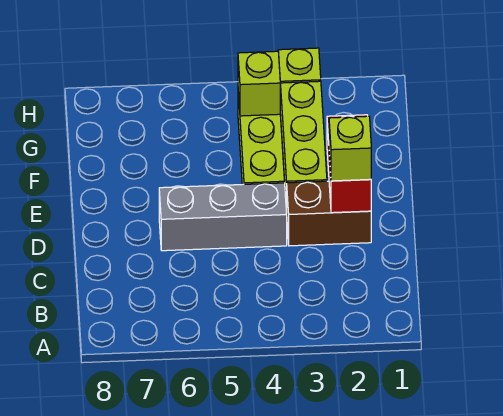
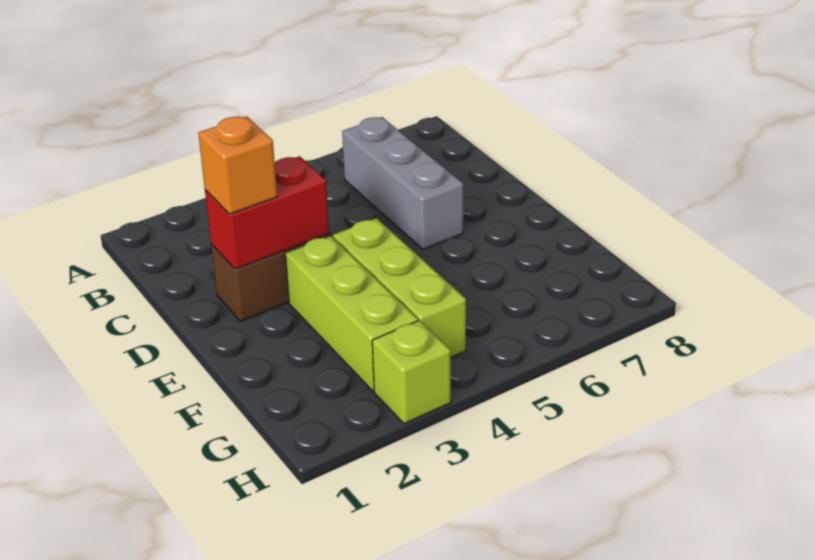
red brick D2:E2 level 2 -> red brick D2:D3 level 2
lime brick D2 level 3 -> orange brick D2 level 3
grey brick D4:D6 level 1 -> grey brick B6:D6 level 1
lime brick G4 level 2 -> none

